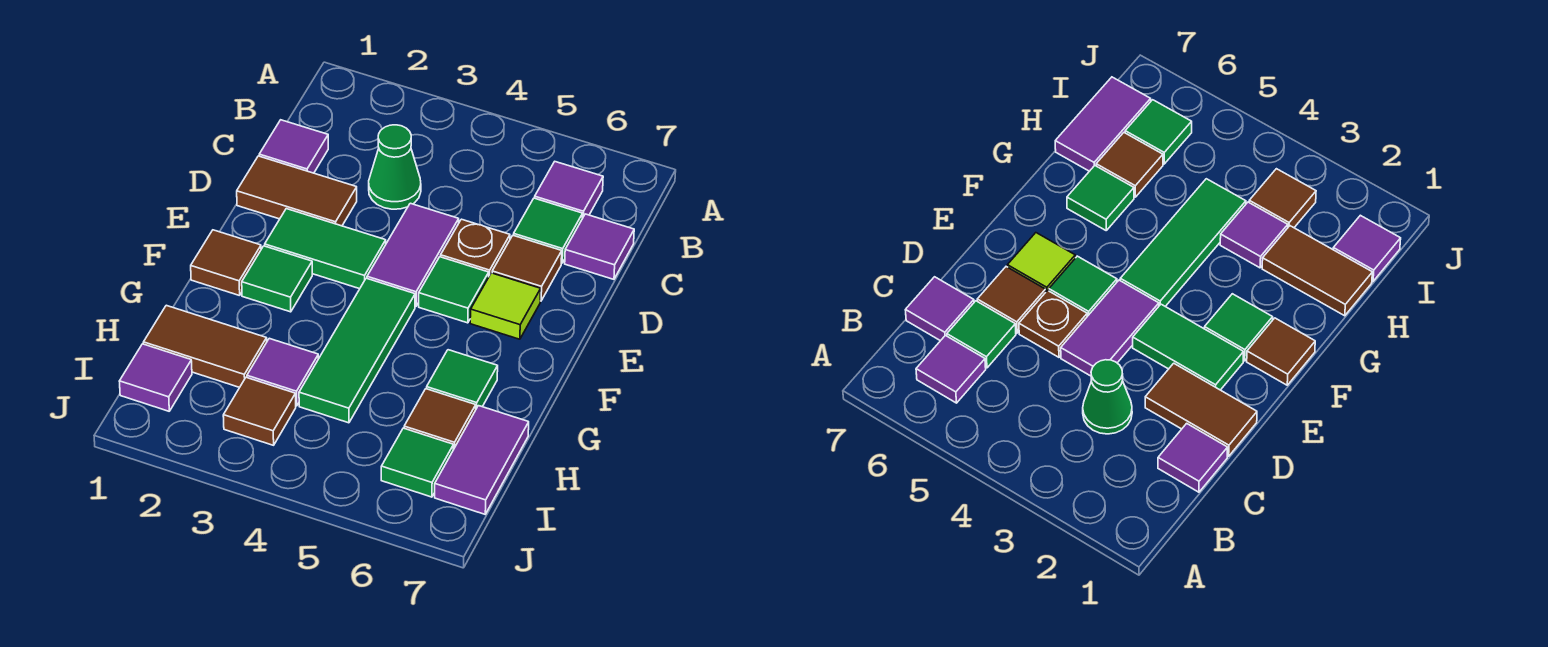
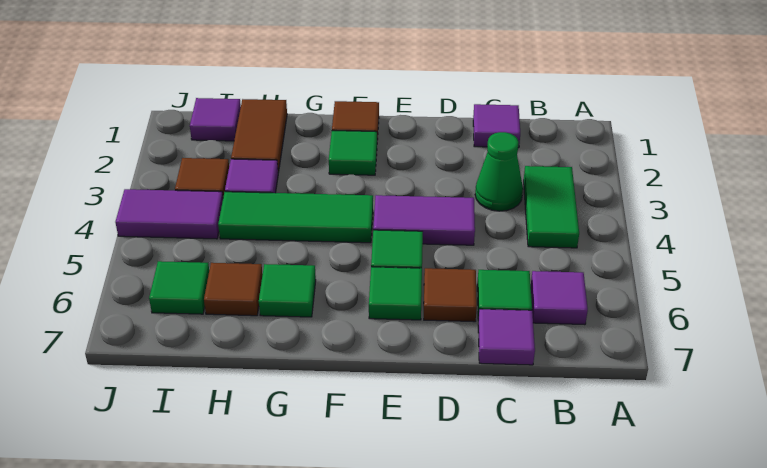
brown tile D1:D2 level 1 -> none
brown plate D5 level 1 -> none
green tile E2:E3 level 1 -> green tile B3:B4 level 1
lime tile E6 level 1 -> green tile E6 level 1
purple tile H7:I7 level 1 -> purple tile I4:J4 level 1

